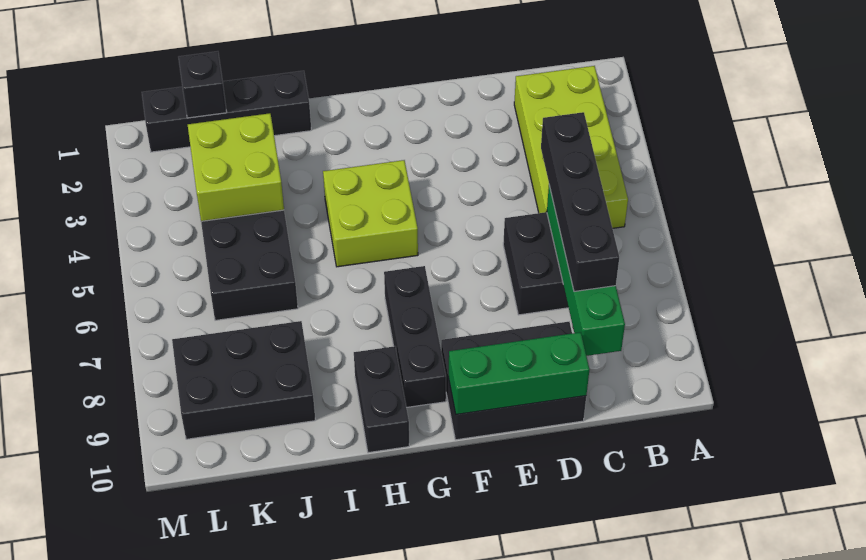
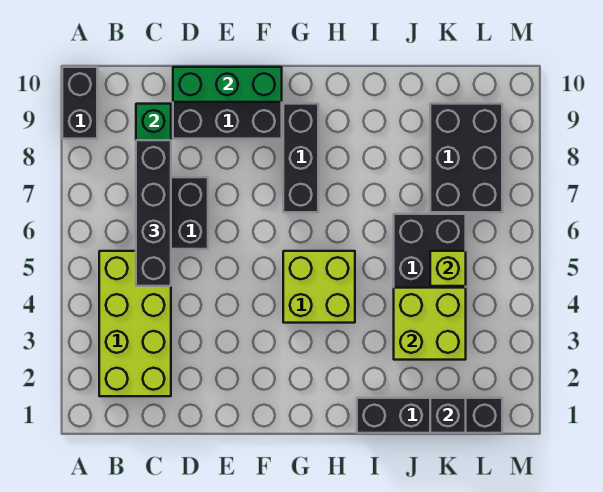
black brick H9:H10 level 1 -> black brick A9:A10 level 1
black brick J8:L9 level 1 -> black brick K7:L9 level 1
none -> lime brick K5 level 2

